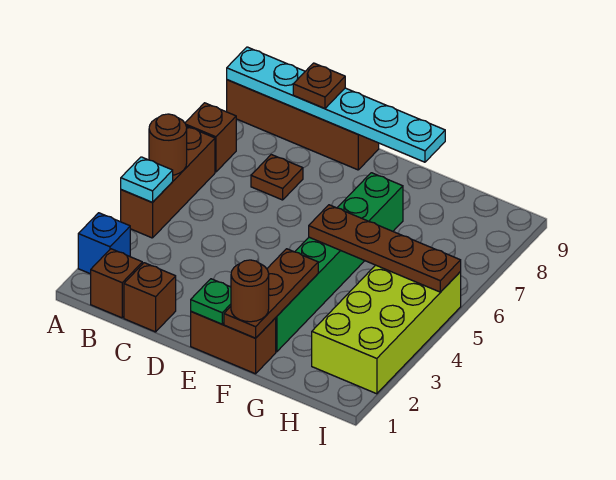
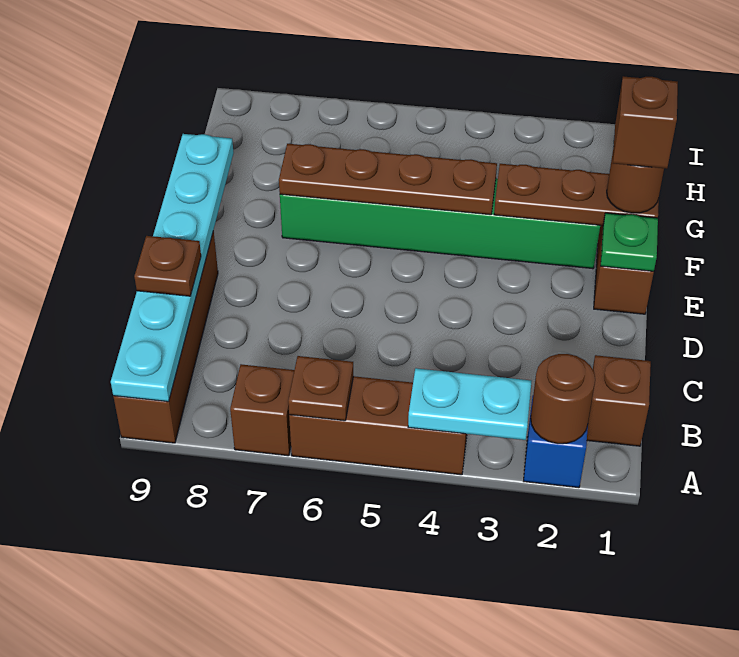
cyan plate A4 level 2 -> cyan plate A3:A4 level 2
brown round brick A5 level 2 -> brown round brick A2 level 2
brown brick C1 level 1 -> brown brick F1 level 4
brown plate C7 level 1 -> brown plate A6 level 2
brown plate F5:I5 level 2 -> brown plate F4:F7 level 2
lime brick H2:I5 level 1 -> none

